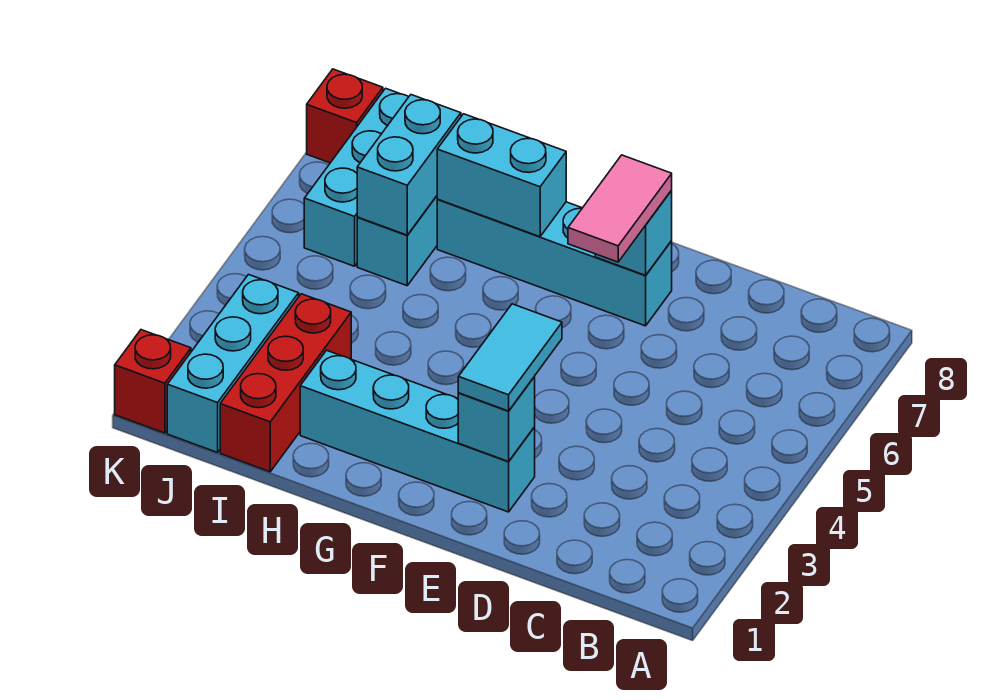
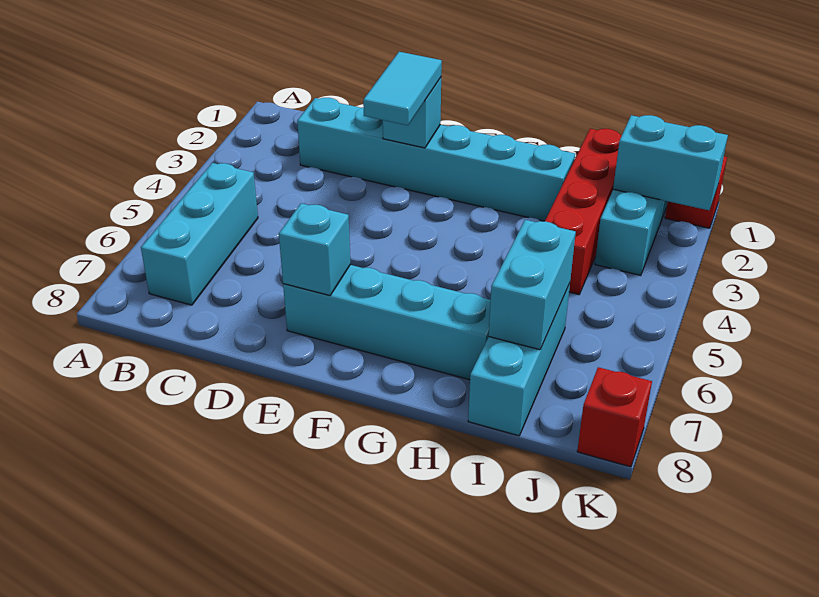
cyan brick E2:H2 level 1 -> cyan brick C2:H2 level 1
pink tile E6:E7 level 3 -> none
cyan brick G7:H7 level 2 -> cyan brick J2:K2 level 2
red brick I1:I3 level 1 -> red brick I1:I4 level 1
cyan brick J6:J8 level 1 -> cyan brick B5:B7 level 1

